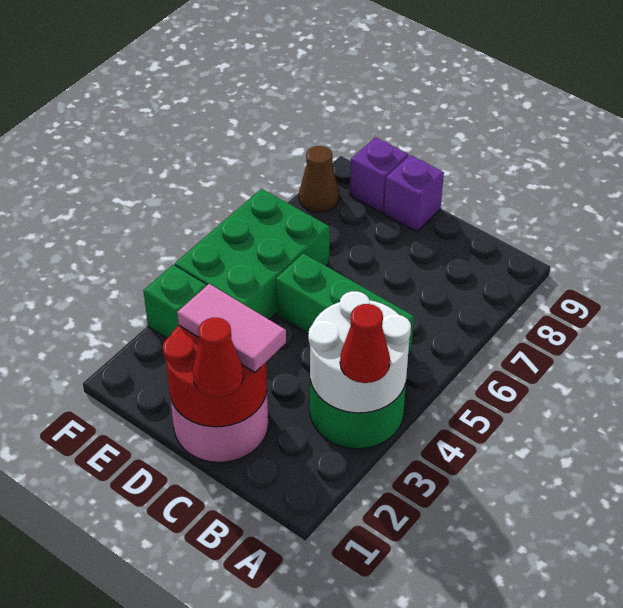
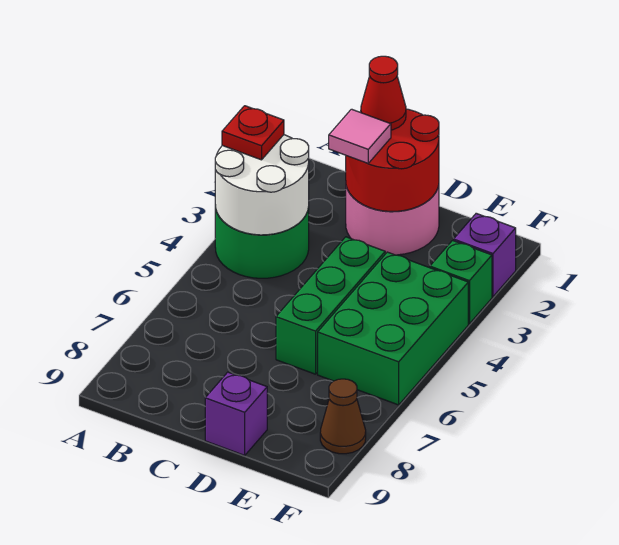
red cone A3 level 3 -> red plate A3 level 3
green brick B5:D5 level 1 -> green brick D4:D6 level 1
pink tile C2:D2 level 3 -> pink tile C2 level 3
purple brick E9 level 1 -> purple brick F2 level 1

